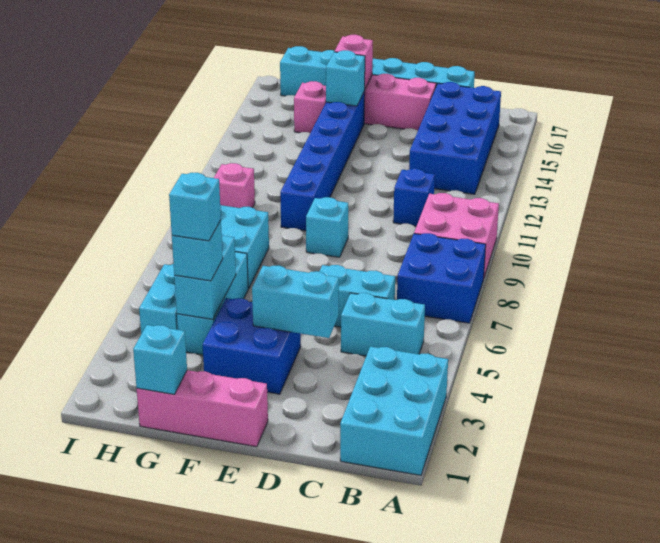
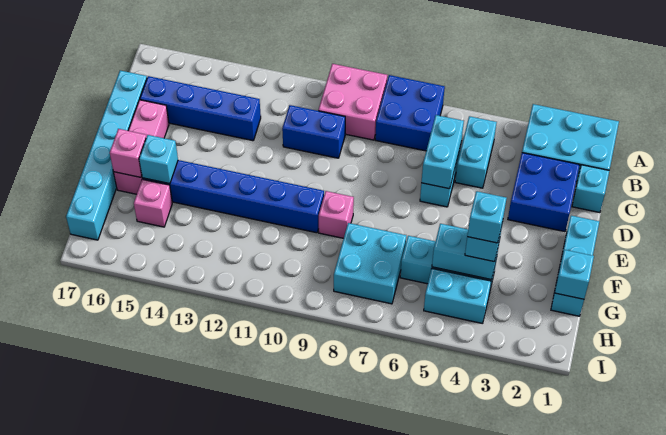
blue brick B13:C16 level 1 -> blue brick C13:C16 level 1
blue brick C11 level 1 -> blue brick C10:C11 level 1
cyan brick D4:E4 level 2 -> cyan brick C6:D6 level 2
pink brick E1:G1 level 1 -> cyan brick E1:G1 level 1
blue brick E3:F4 level 1 -> blue brick C2:D3 level 1
cyan brick E9 level 1 -> cyan brick C1 level 1
pink brick H10 level 1 -> pink brick F9 level 1

